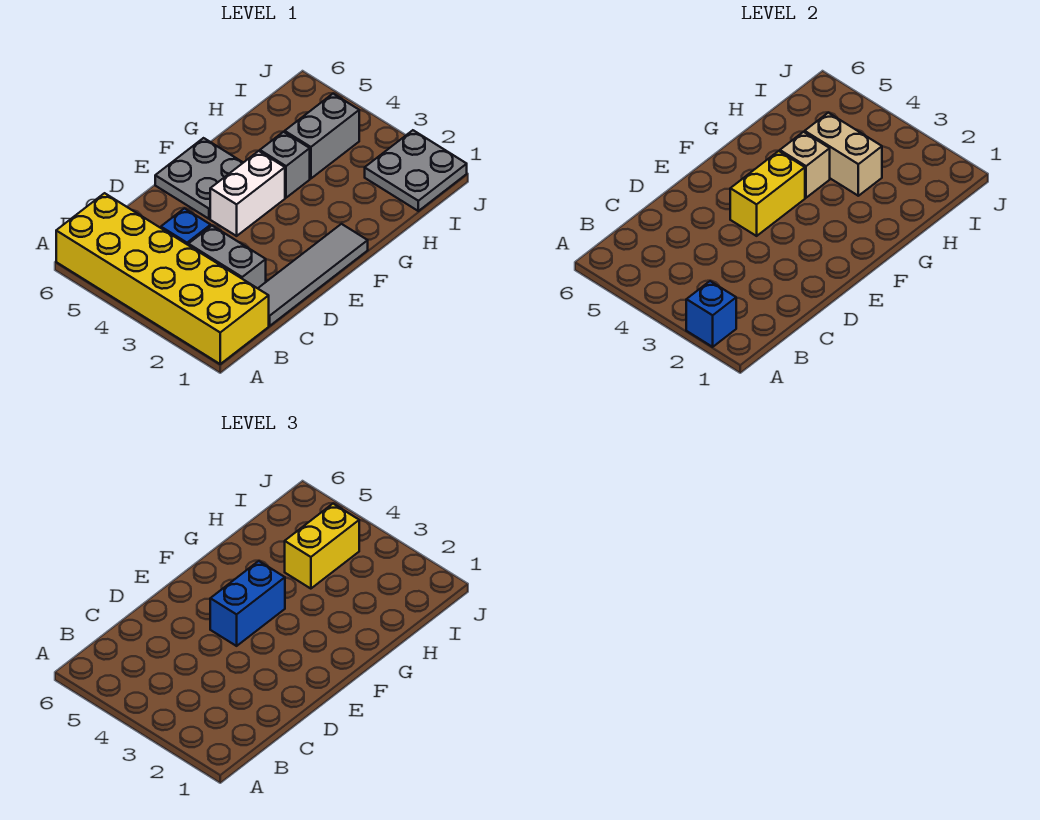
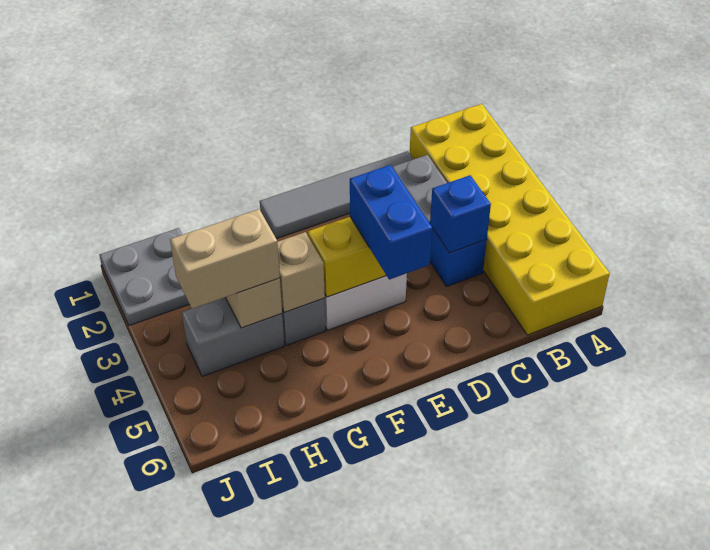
blue brick A2 level 2 -> blue brick C4 level 2
blue brick E4:F4 level 3 -> blue brick E4:E5 level 3
grey plate E5:F6 level 1 -> none
yellow brick H4:I4 level 3 -> tan brick H4:I4 level 3

